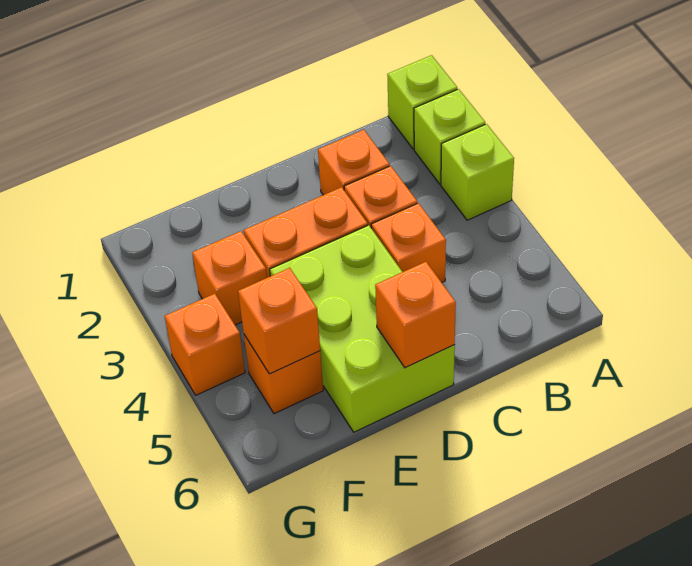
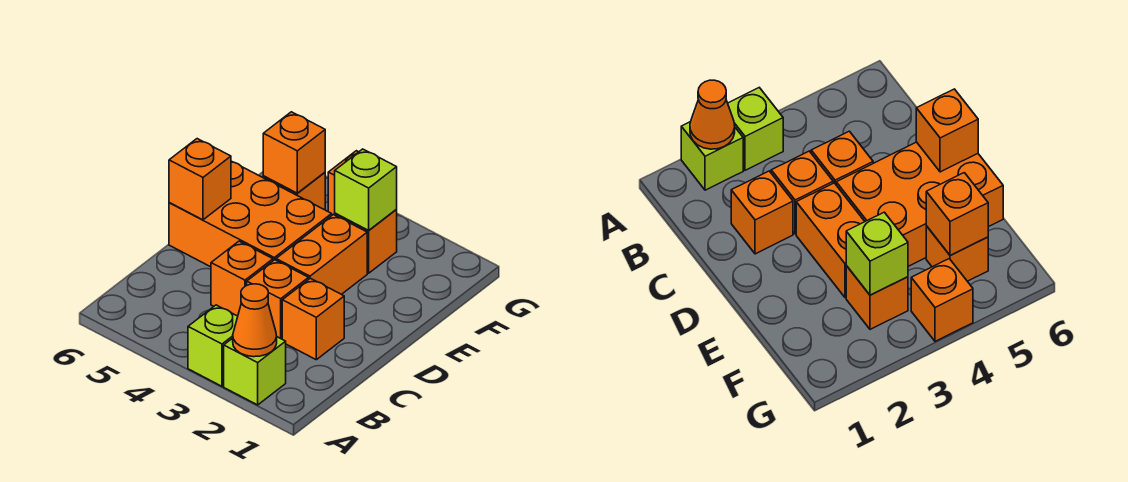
lime brick A1 level 1 -> lime brick F3 level 2
none -> orange cone A2 level 2
lime brick D4:E6 level 1 -> orange brick D4:E6 level 1

